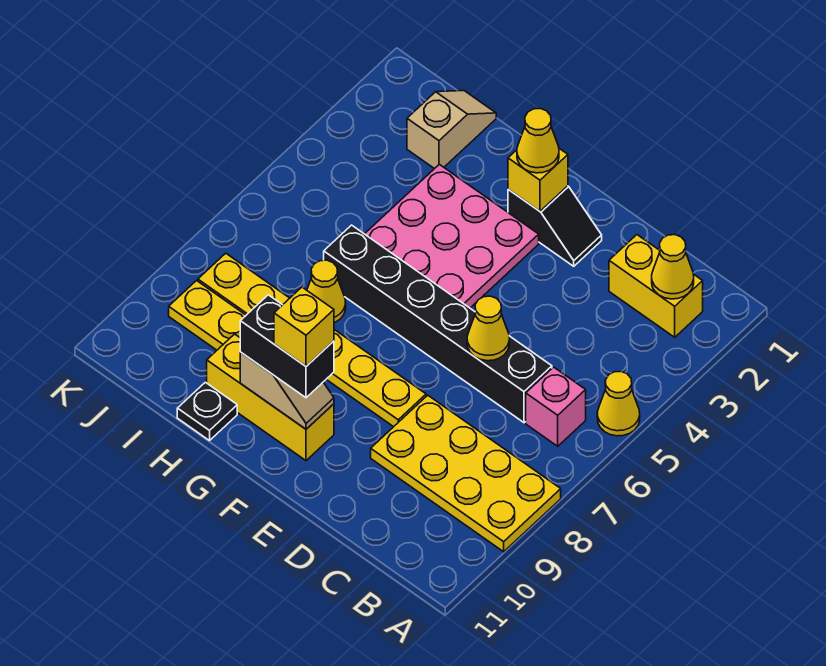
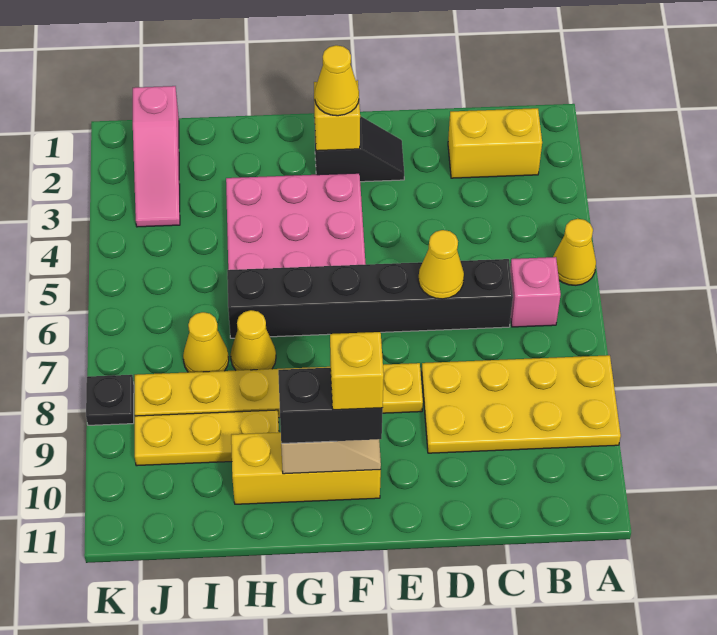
yellow cone B2 level 2 -> yellow cone I7 level 1
black plate H11 level 1 -> black plate K8 level 1
tan slope I1:I2 level 1 top 2 -> none
none -> pink slope J1:J3 level 1 top 1

